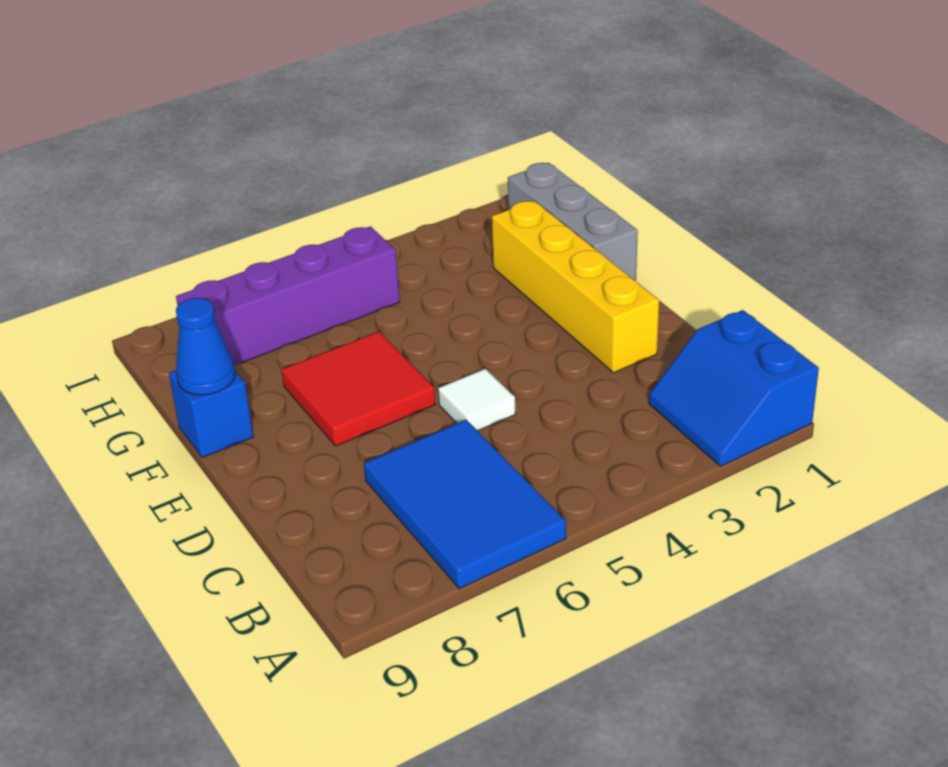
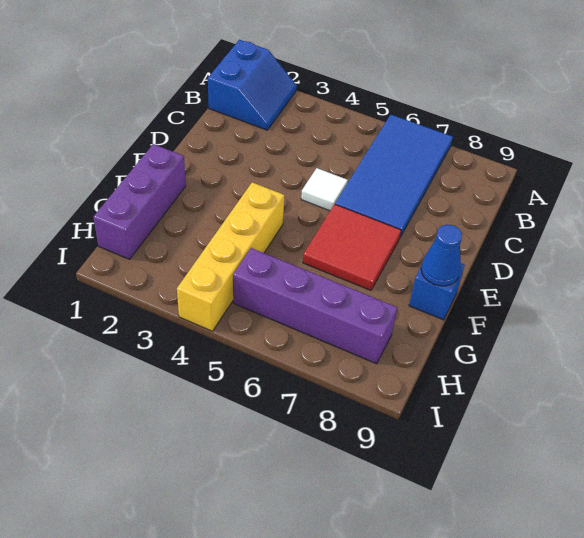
blue tile A6:C7 level 1 -> blue tile A6:D7 level 1
yellow brick D2:G2 level 1 -> yellow brick F4:I4 level 1
grey brick F1:H1 level 1 -> purple brick F1:H1 level 1

